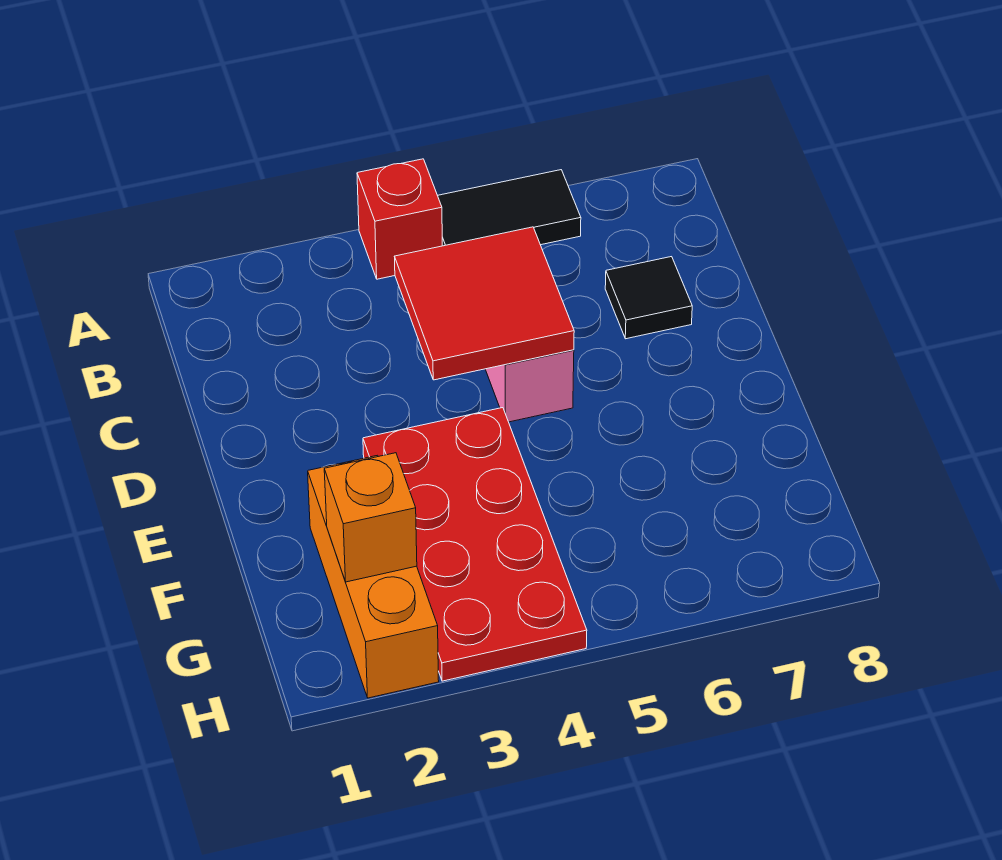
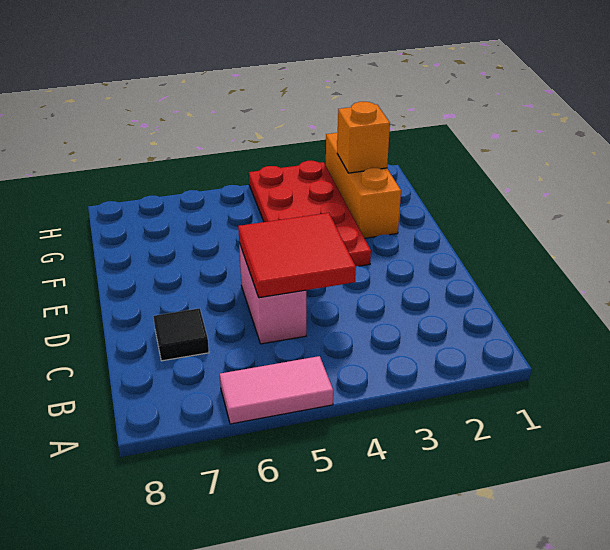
red brick A4 level 1 -> none
black tile A5:A6 level 1 -> pink tile A5:A6 level 1

